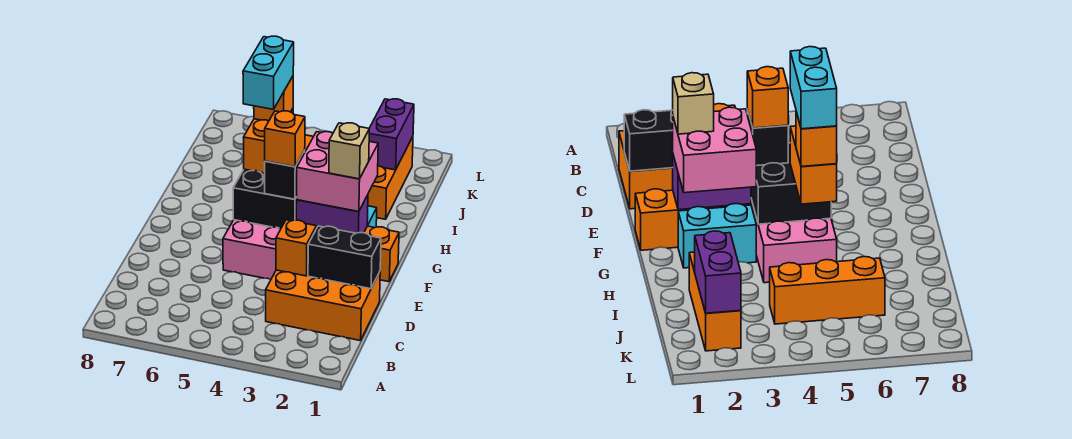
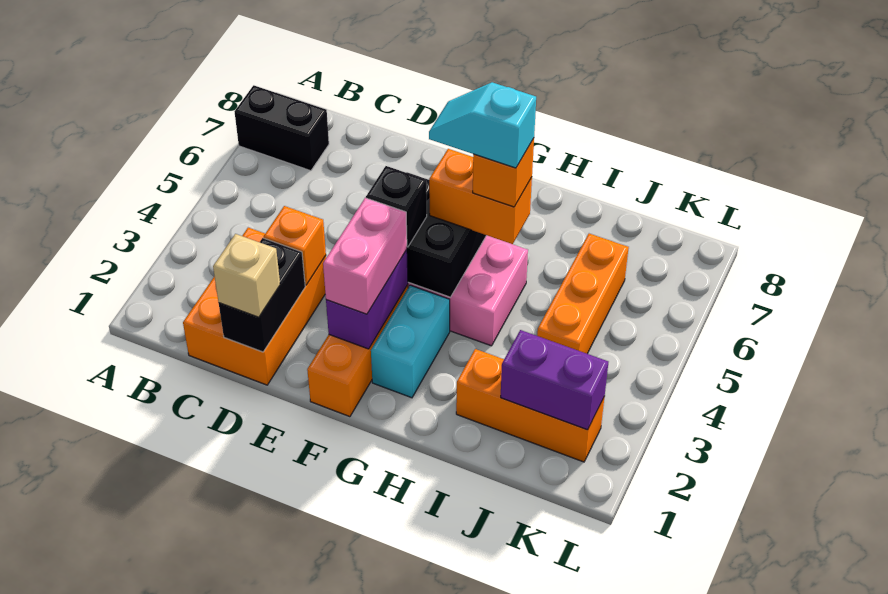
none -> black brick A7:B7 level 1
pink brick F2:G3 level 3 -> pink brick F2:F3 level 3
tan brick F2 level 4 -> tan brick D1 level 3
orange brick F4 level 4 -> none
cyan brick G5:H5 level 5 -> cyan slope G5:H5 level 5 top H

